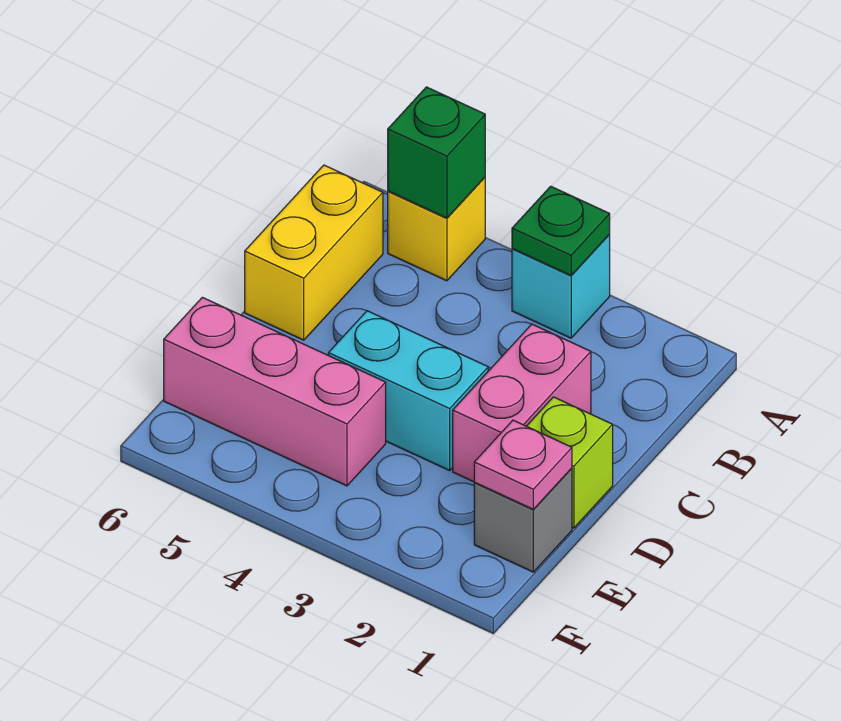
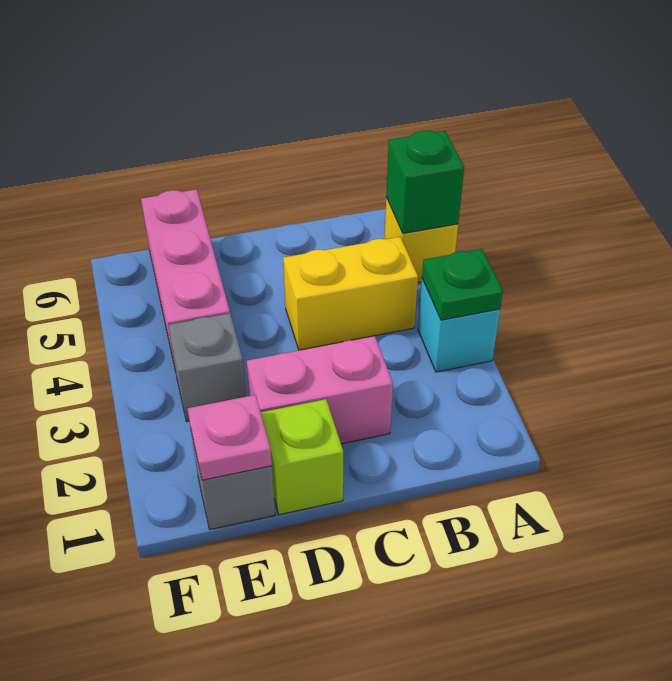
yellow brick B6:C6 level 1 -> yellow brick B4:C4 level 1
cyan brick D3:D4 level 1 -> none
none -> grey brick E3 level 1

